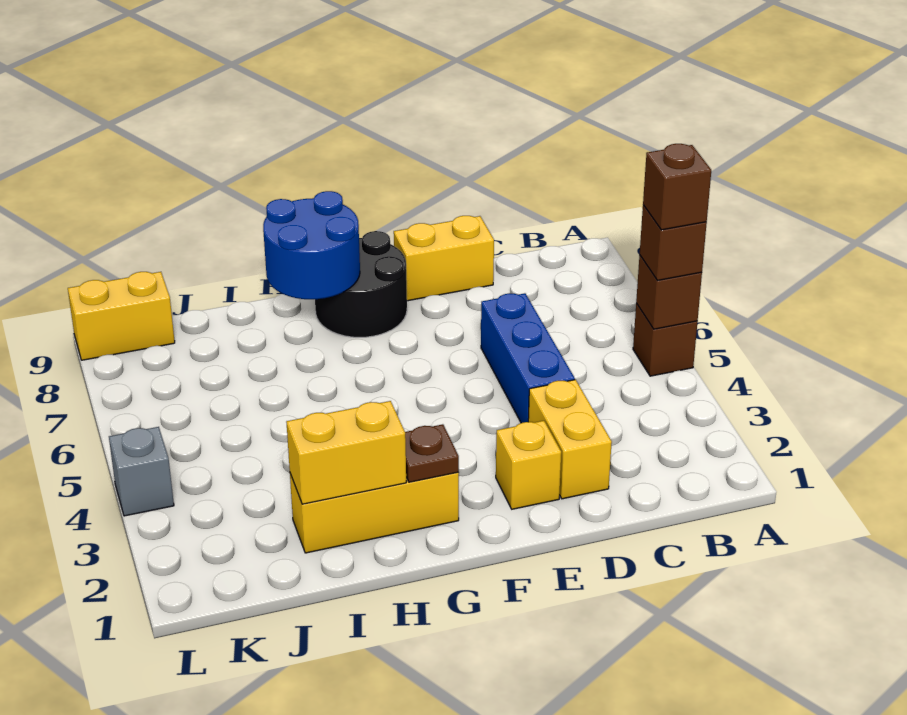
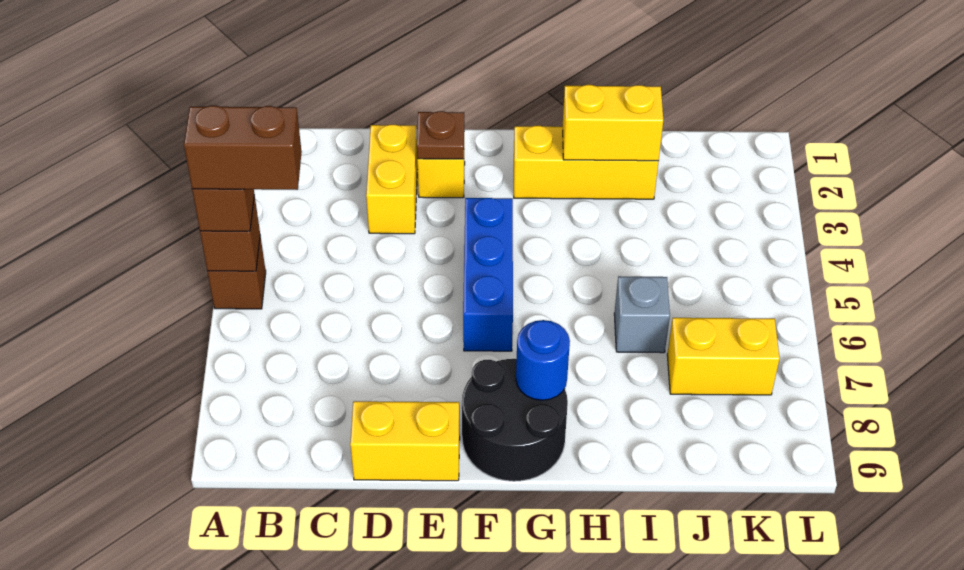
brown brick A5 level 4 -> brown brick A5:B5 level 4
blue brick D4:D6 level 1 -> blue brick F4:F6 level 1
brown plate G2 level 2 -> brown plate E2 level 2
blue round brick G8:H9 level 2 -> blue round brick G8 level 2
yellow brick K9:L9 level 1 -> yellow brick J7:K7 level 1
grey brick L4 level 1 -> grey brick I6 level 1

